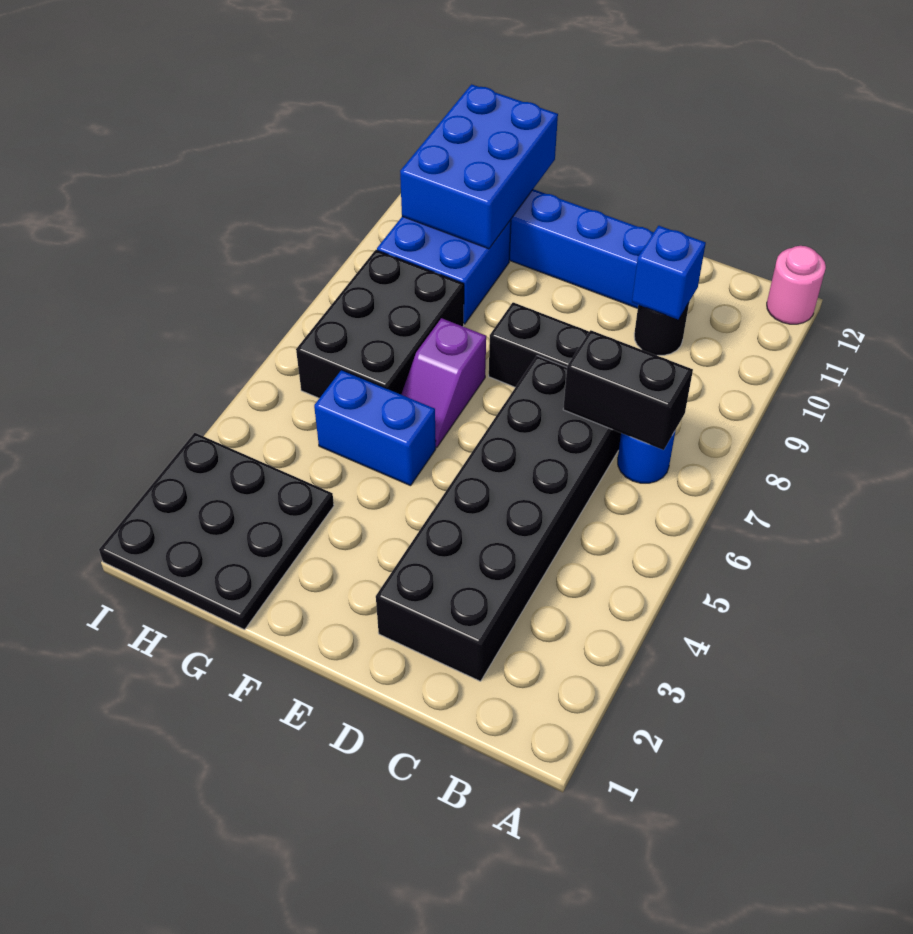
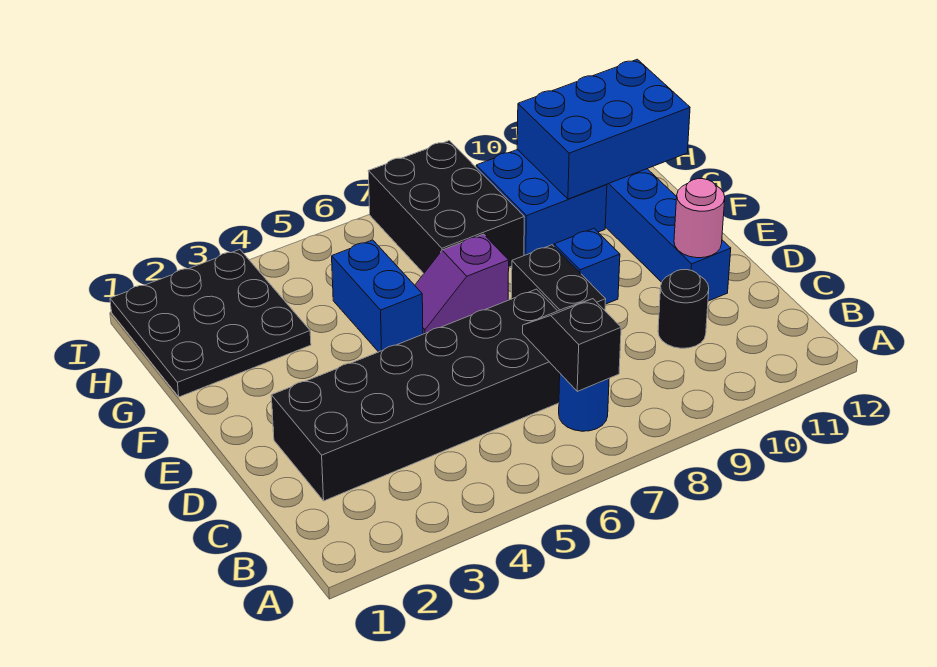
pink round brick A12 level 1 -> pink round brick D11 level 2
black brick B7:C7 level 2 -> black slope B7:C7 level 2 top B
blue brick C10 level 2 -> blue brick E9 level 1
black brick G6:H8 level 1 -> black brick G7:I8 level 1

